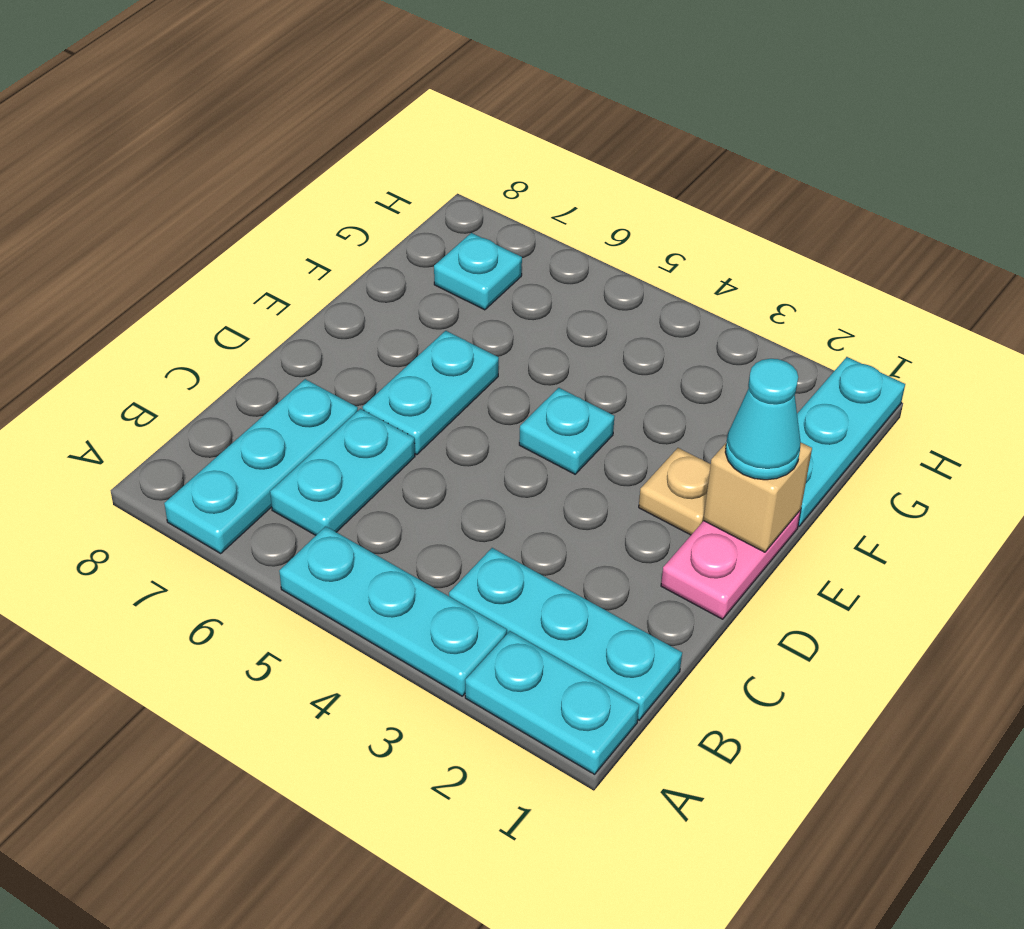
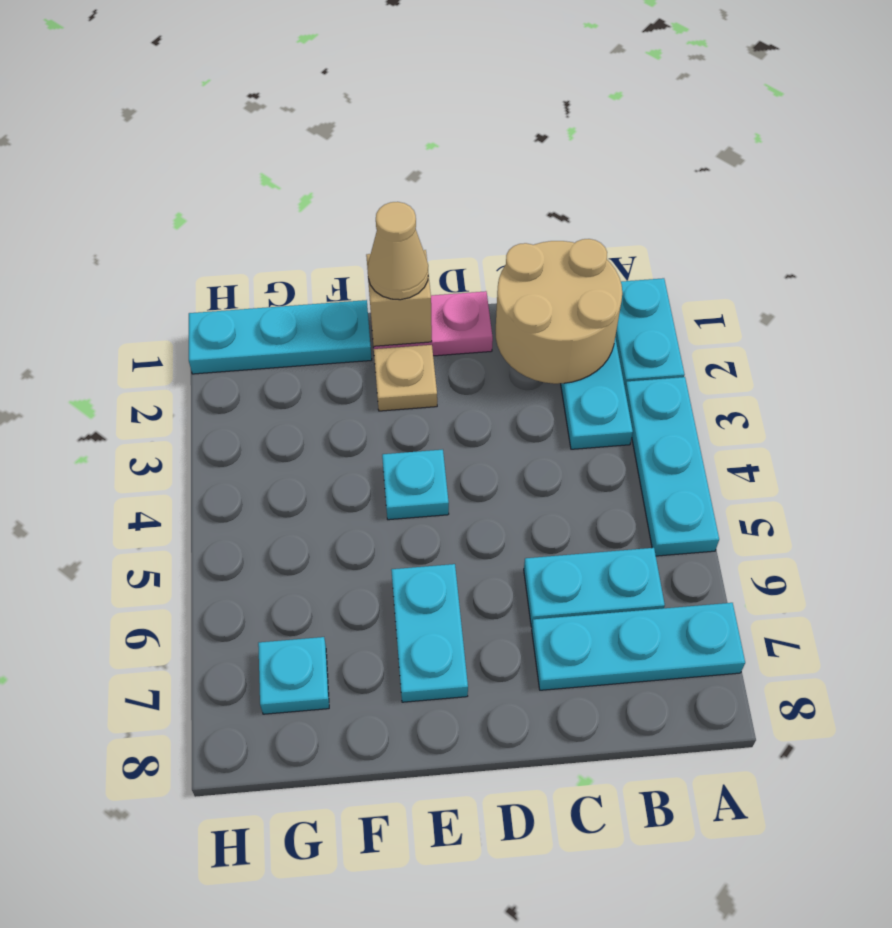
none -> tan round brick B1:C2 level 2
cyan plate D6:E6 level 1 -> cyan plate E6:E7 level 1
cyan cone E1 level 3 -> tan cone E1 level 3

